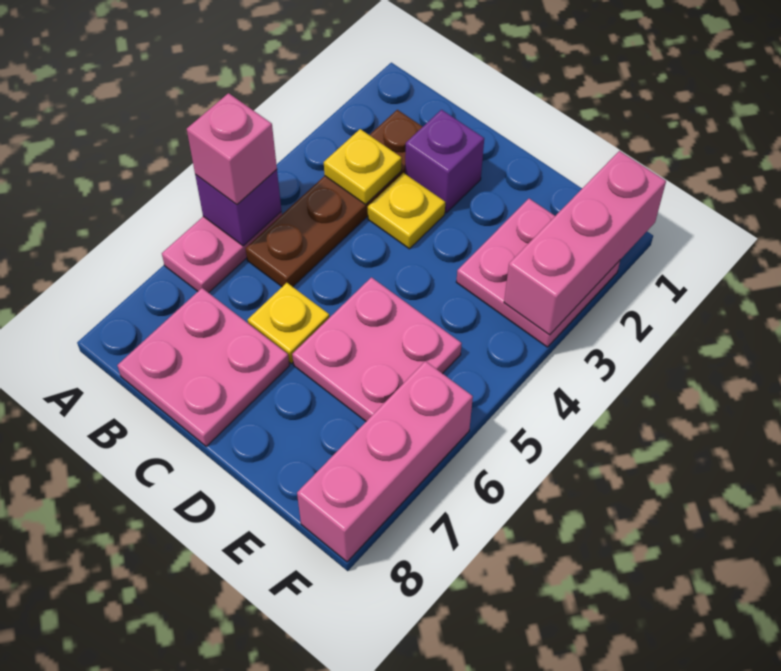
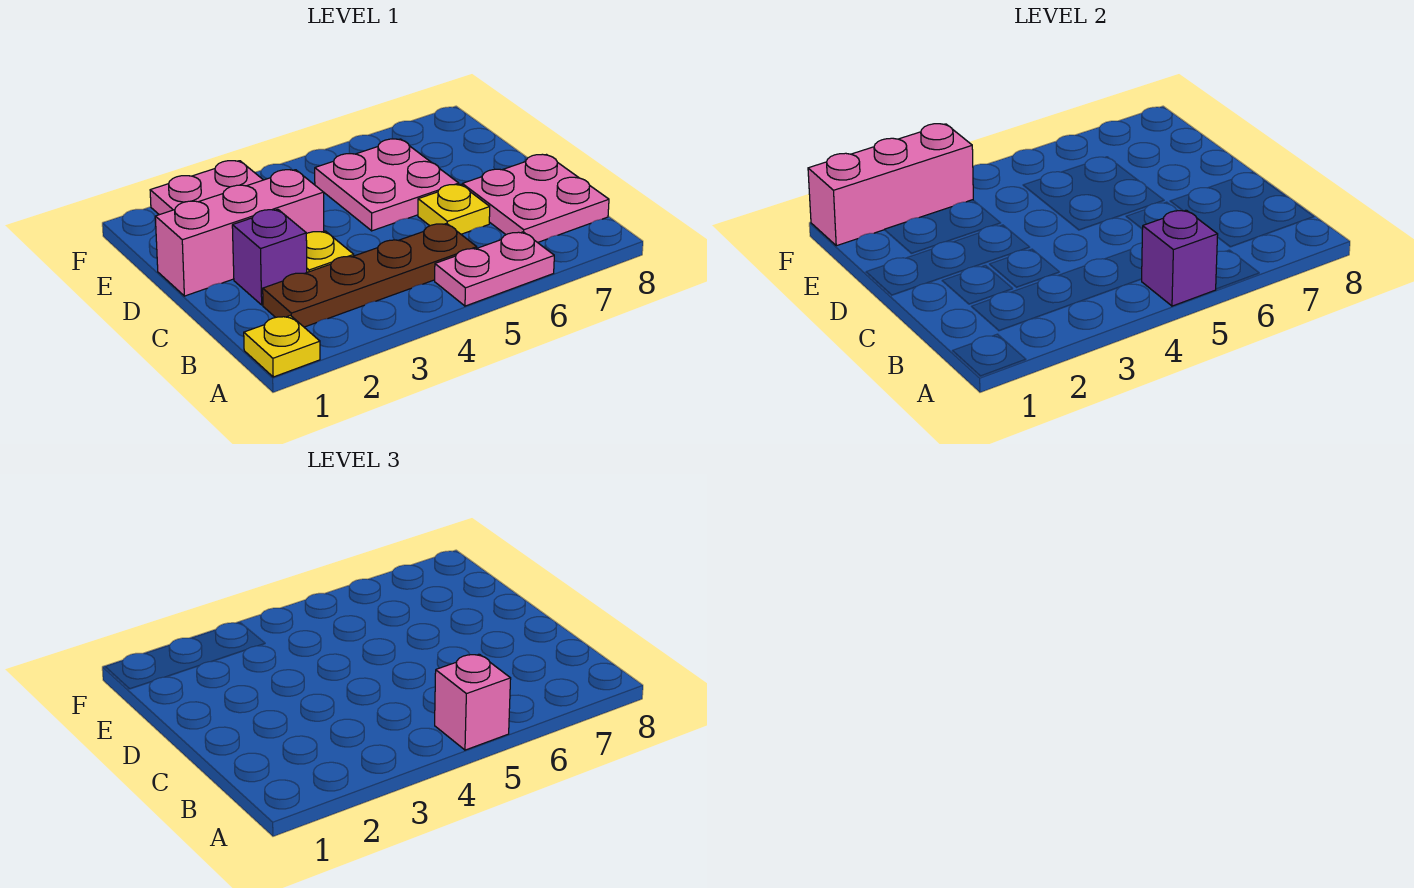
yellow plate B3 level 2 -> yellow plate A1 level 1
pink brick F6:F8 level 1 -> pink brick D1:D3 level 1

